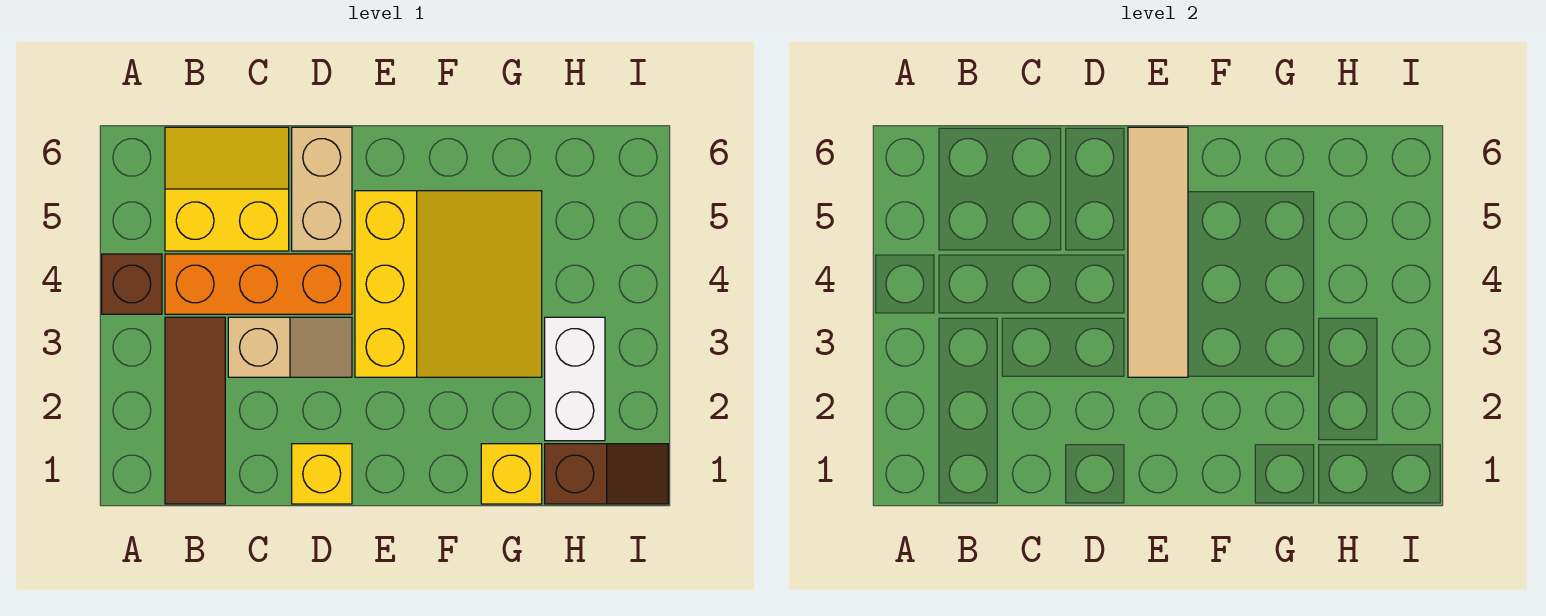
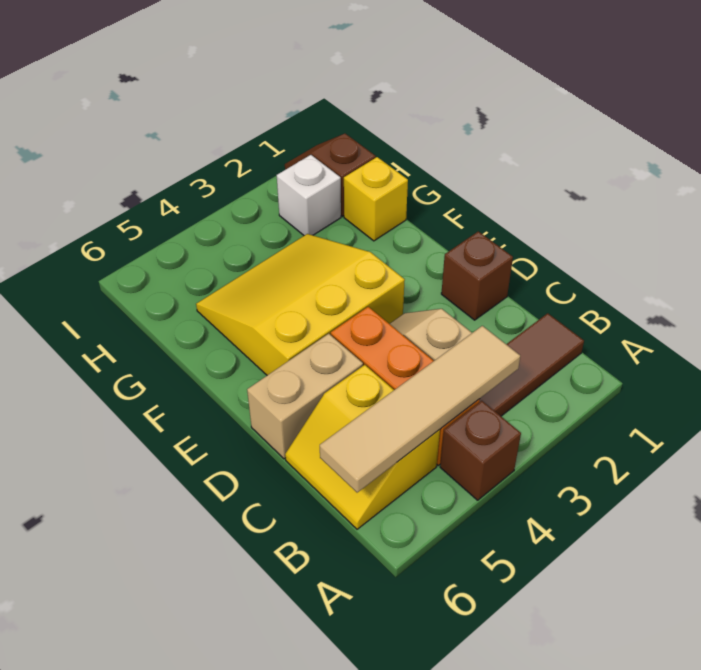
yellow brick D1 level 1 -> brown brick D1 level 1
tan tile E3:E6 level 2 -> tan tile B3:B6 level 2
white brick H2:H3 level 1 -> white brick H2 level 1

